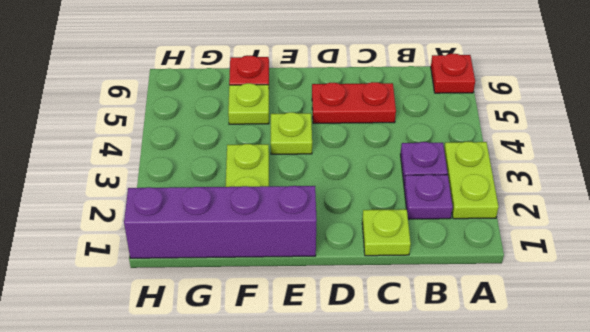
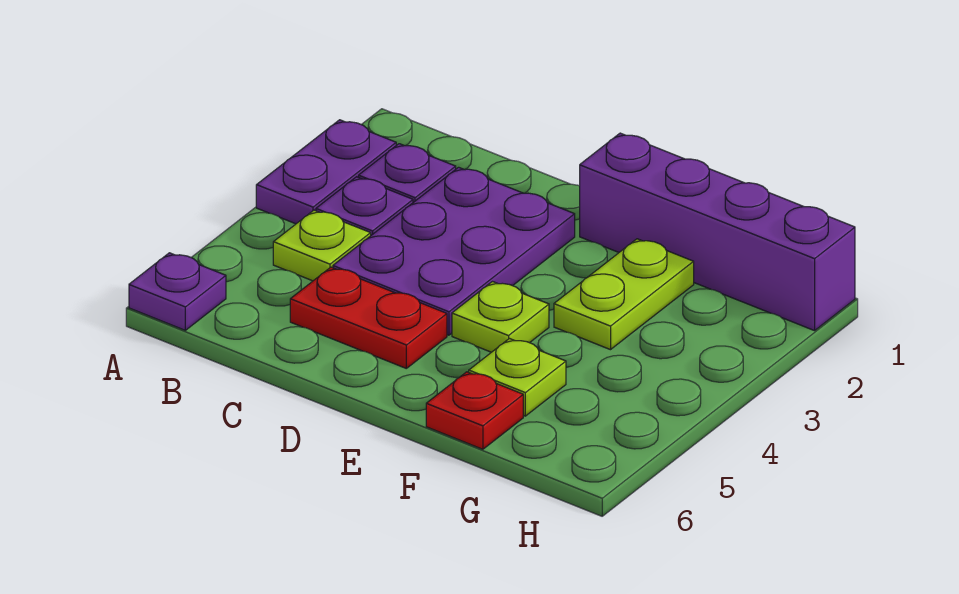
lime plate A2:A3 level 1 -> purple plate A2:A3 level 1
red plate A6 level 1 -> purple plate A6 level 1
lime plate C1 level 1 -> lime plate B4 level 1
none -> purple plate C2:D4 level 1

